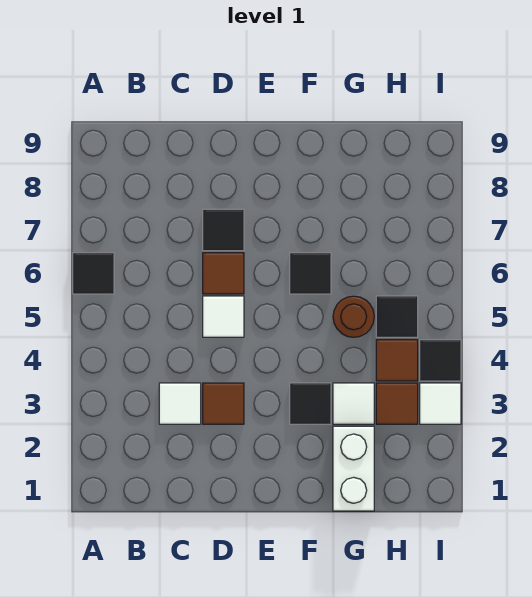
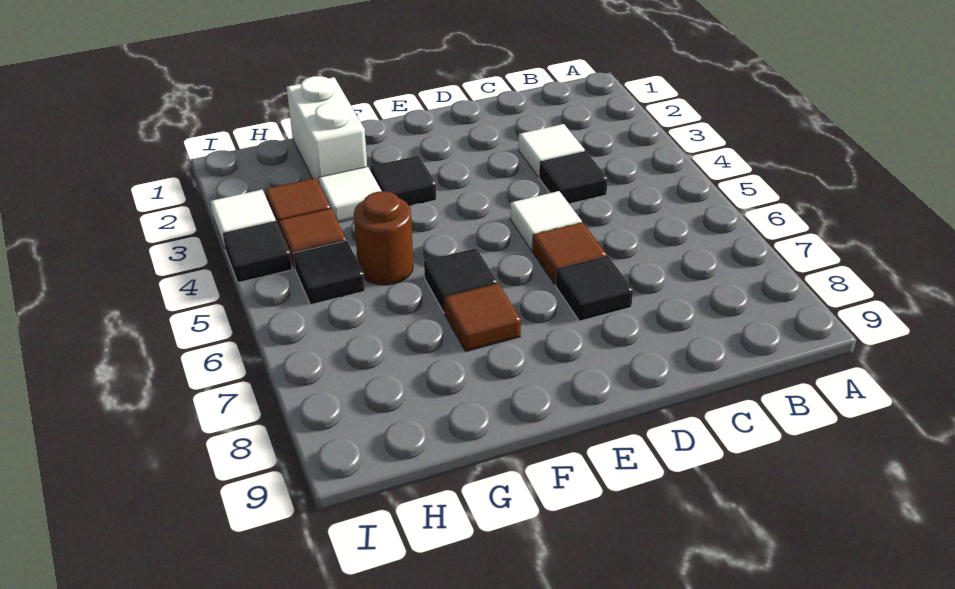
black tile A6 level 1 -> black tile C4 level 1
brown tile D3 level 1 -> brown tile F7 level 1

